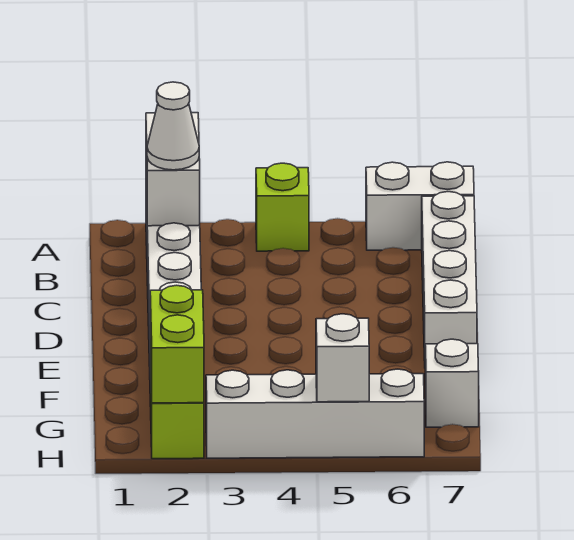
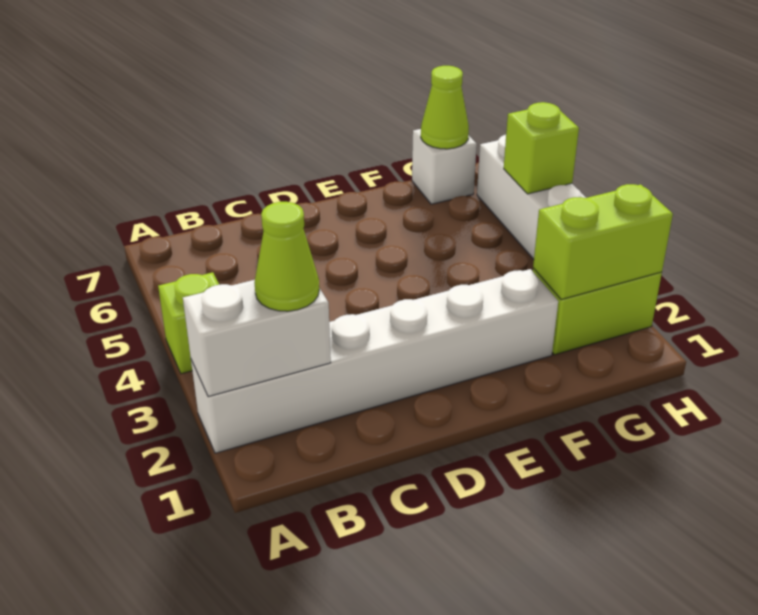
white brick A6:A7 level 1 -> none
white cone B2 level 3 -> lime cone B2 level 3
white brick B7:E7 level 1 -> none
none -> lime cone G7 level 2
white brick H5 level 2 -> lime brick H5 level 2

